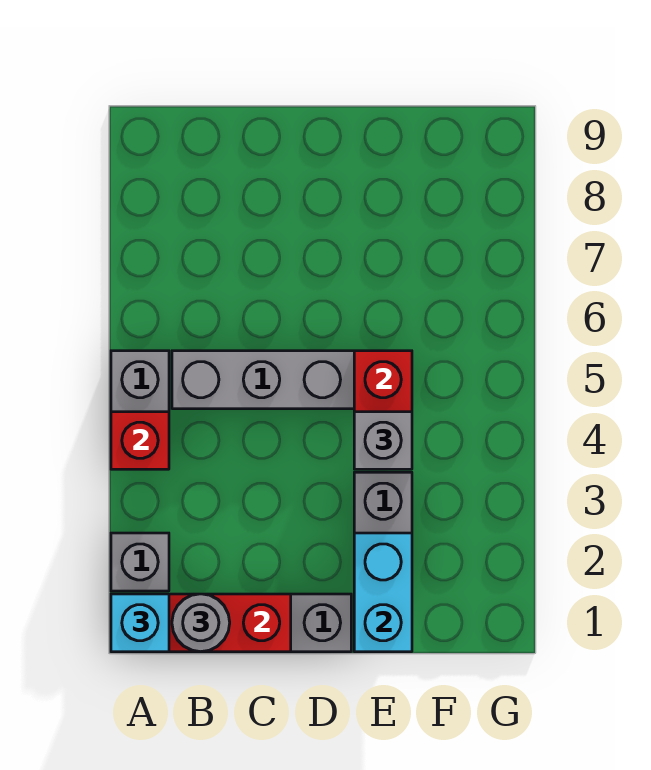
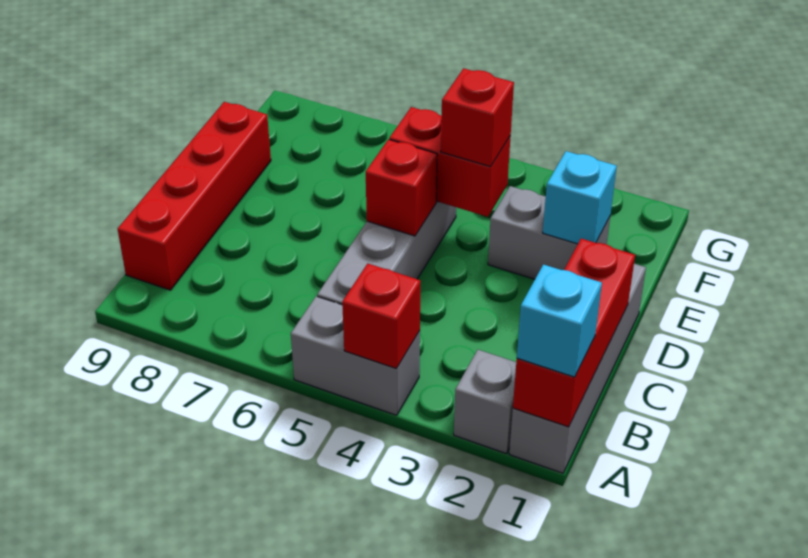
grey round brick B1 level 3 -> none
none -> red brick B9:E9 level 1
none -> red brick D5 level 2
cyan brick E1:E2 level 2 -> cyan brick E2 level 2
grey brick E4 level 3 -> red brick E4 level 3

